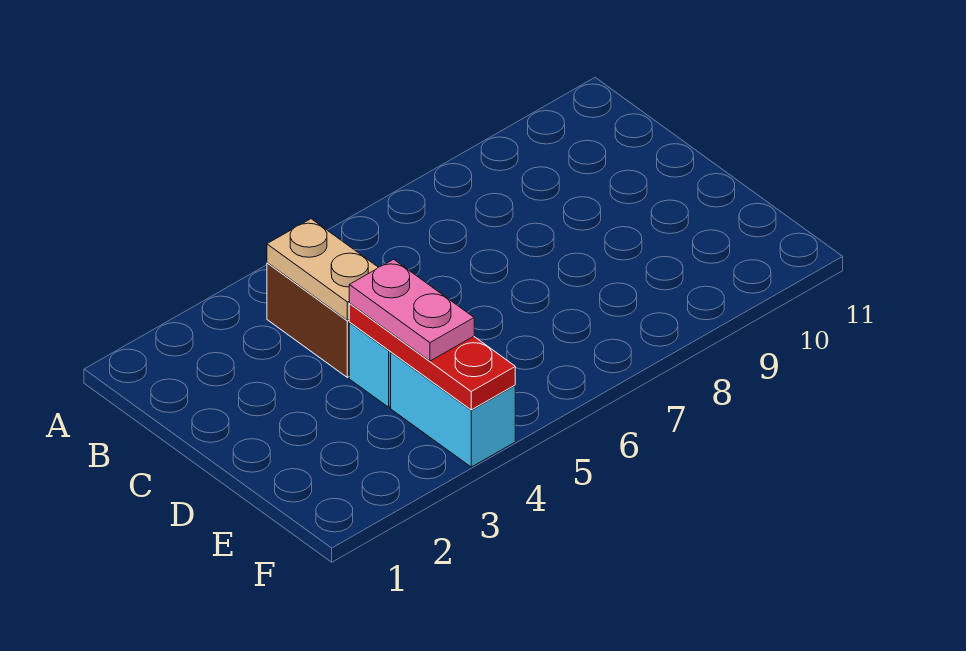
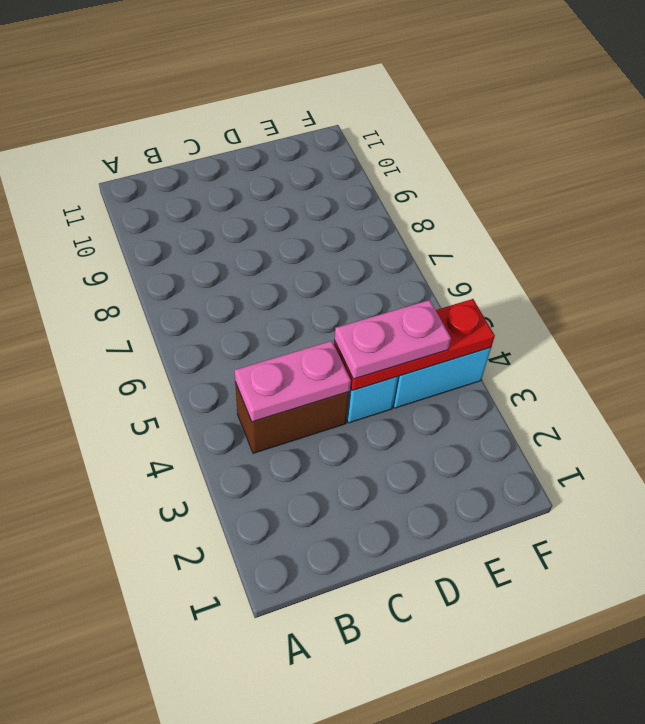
tan plate B4:C4 level 2 -> pink plate B4:C4 level 2

